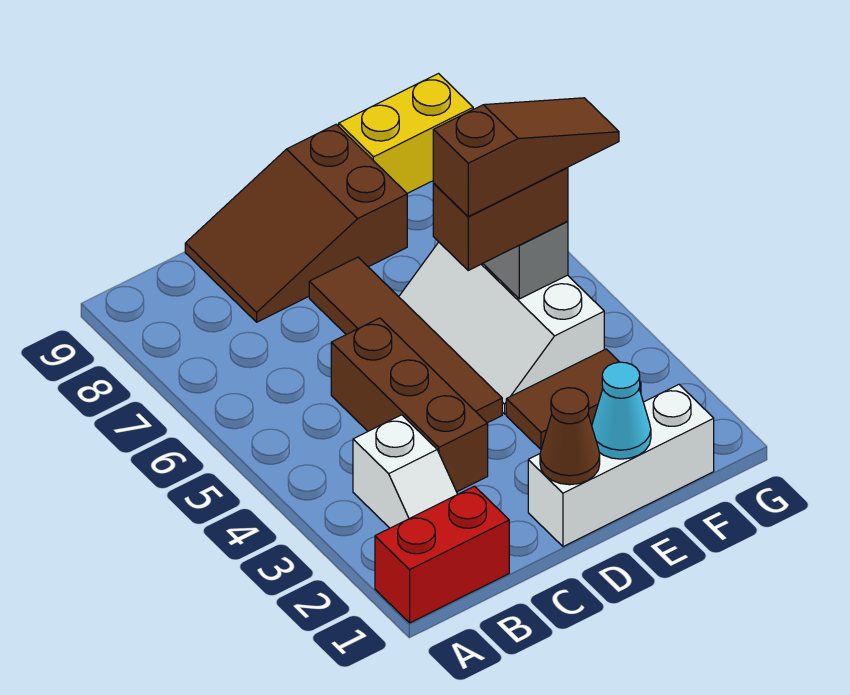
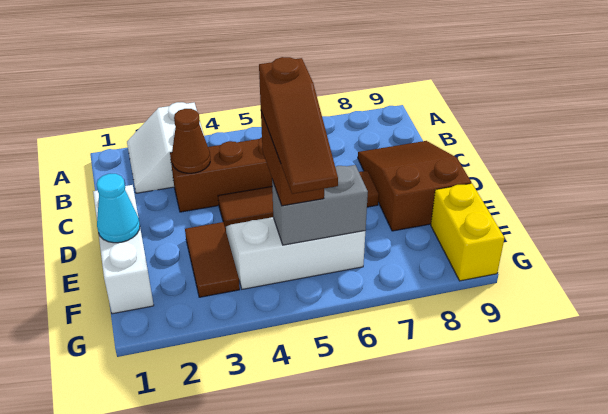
red brick A1:B1 level 1 -> none
white slope B2:B3 level 1 top 3 -> white slope A2:B3 level 1 top 3
brown cone D1 level 2 -> brown cone C3 level 2

